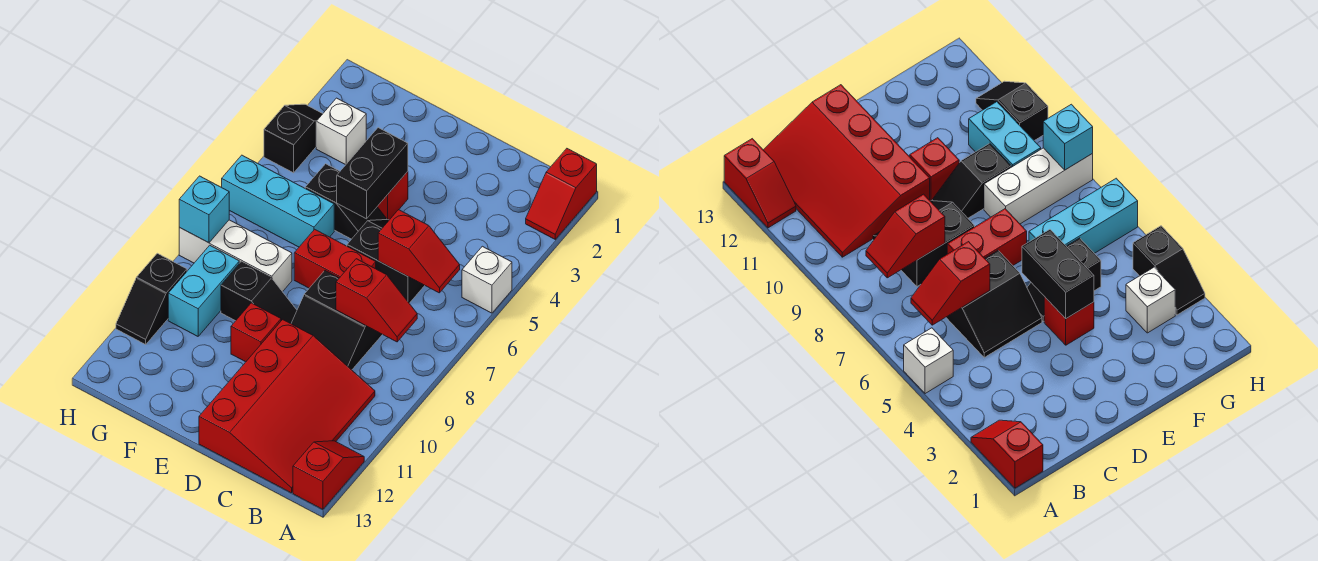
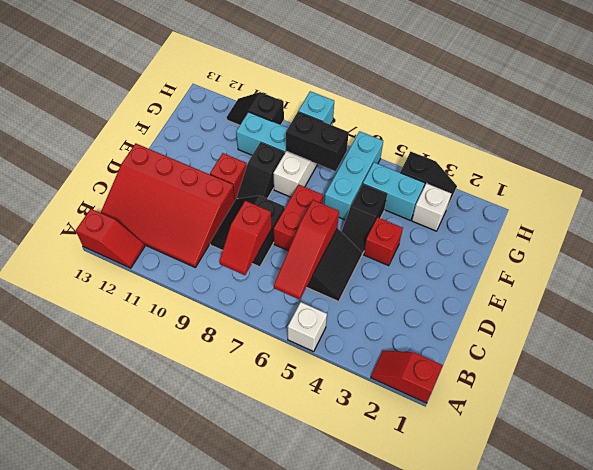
red slope B6:C6 level 2 top C -> red slope B6:D6 level 2 top D
black brick E4:E5 level 2 -> black brick G7:G8 level 2
none -> cyan brick G4:G5 level 1

